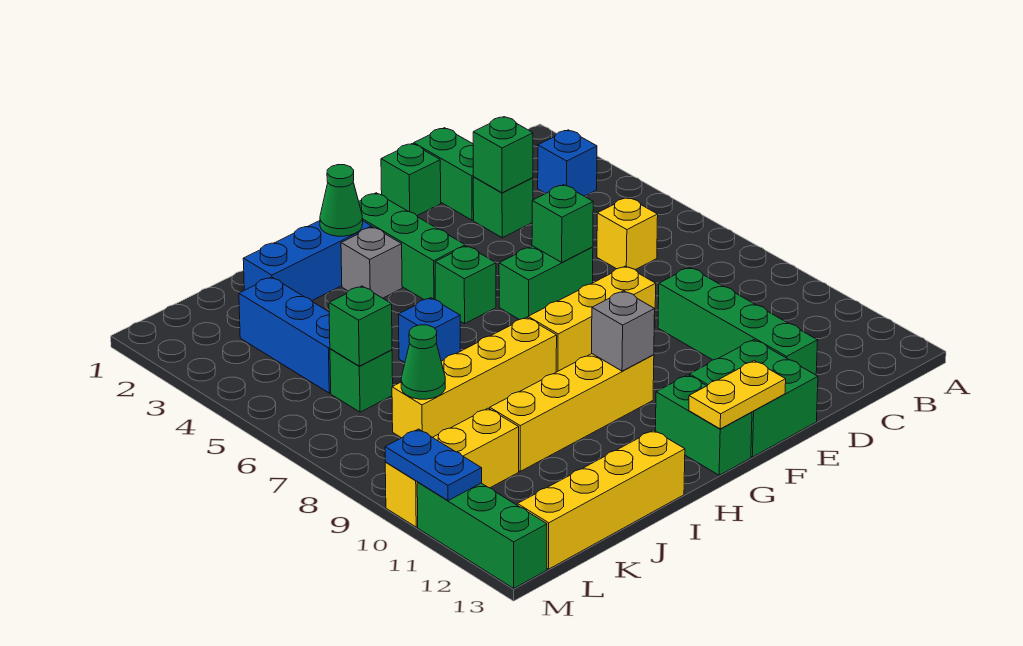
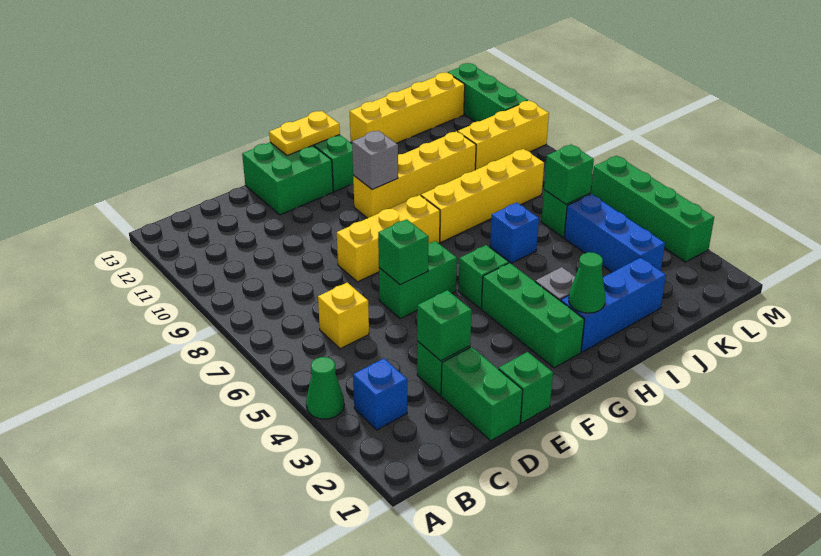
green brick D9:D12 level 1 -> green brick M3:M6 level 1
green cone K8 level 2 -> green cone A4 level 1
blue plate M10:M11 level 2 -> none

